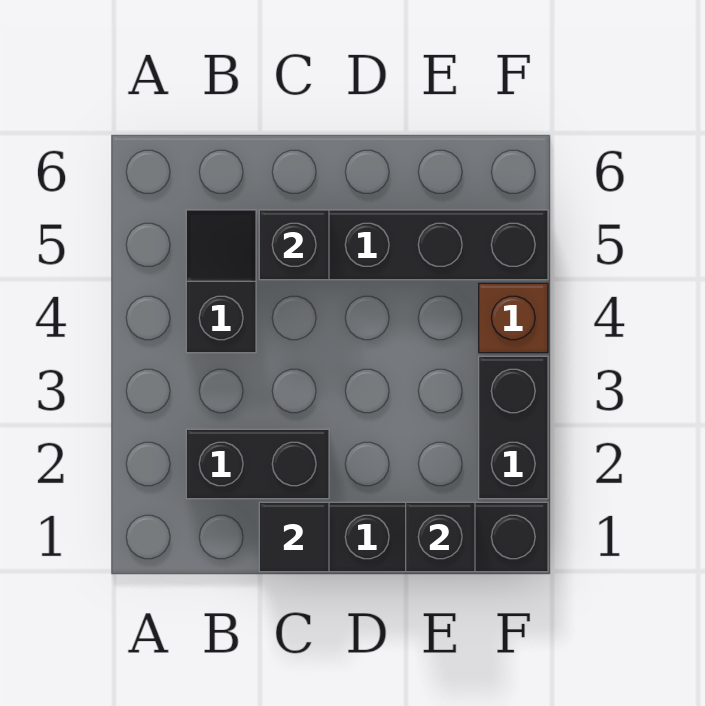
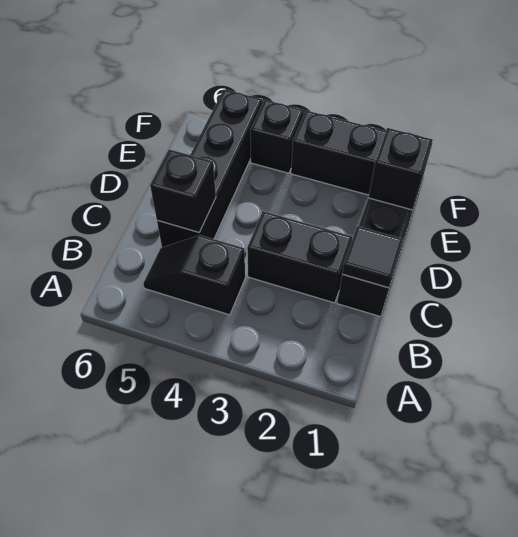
black brick B2:C2 level 1 -> black brick C2:C3 level 1
brown brick F4 level 1 -> black brick F4 level 1

